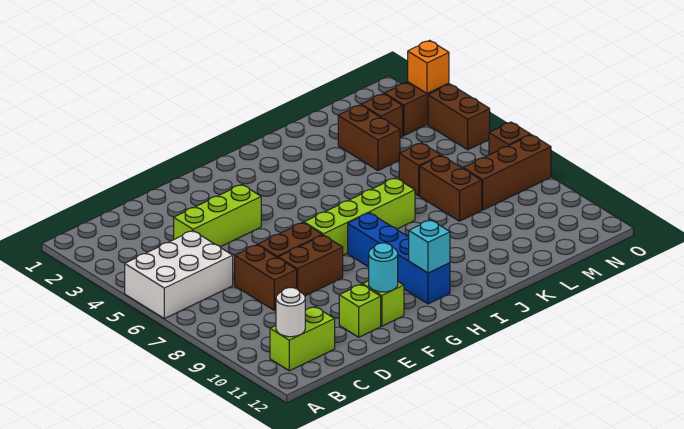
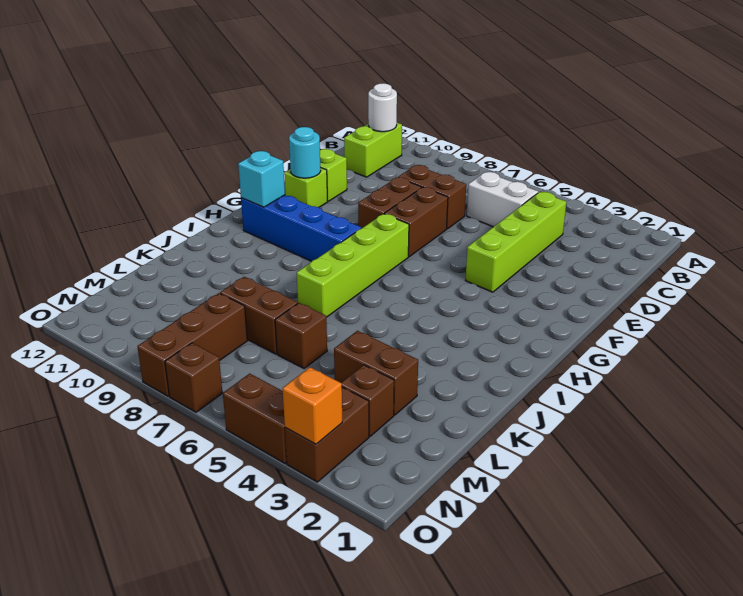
white brick A5:C6 level 1 -> white brick C5:C6 level 1
lime brick D4:F4 level 1 -> lime brick C4:F4 level 1

